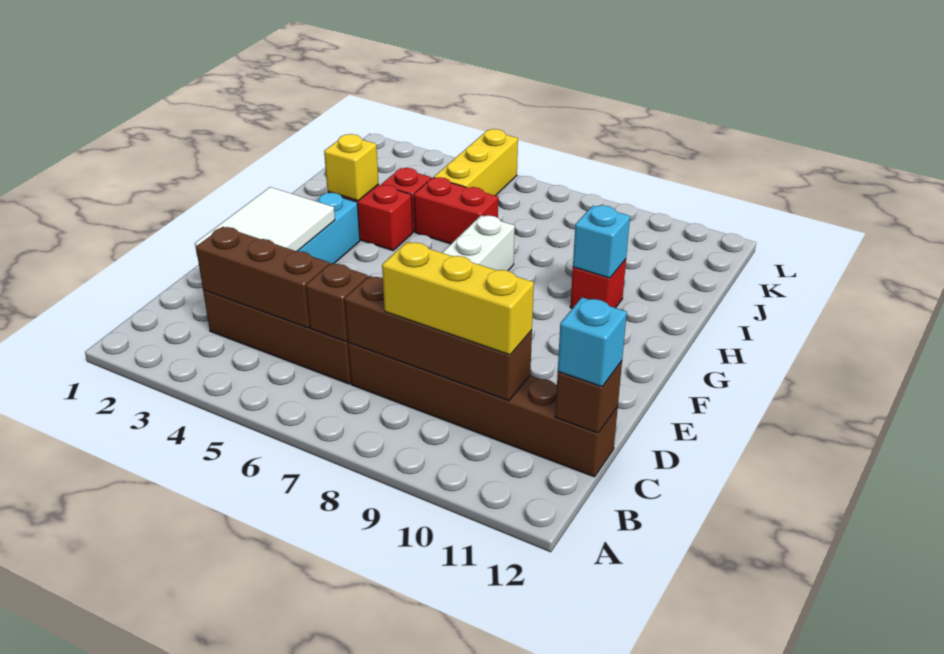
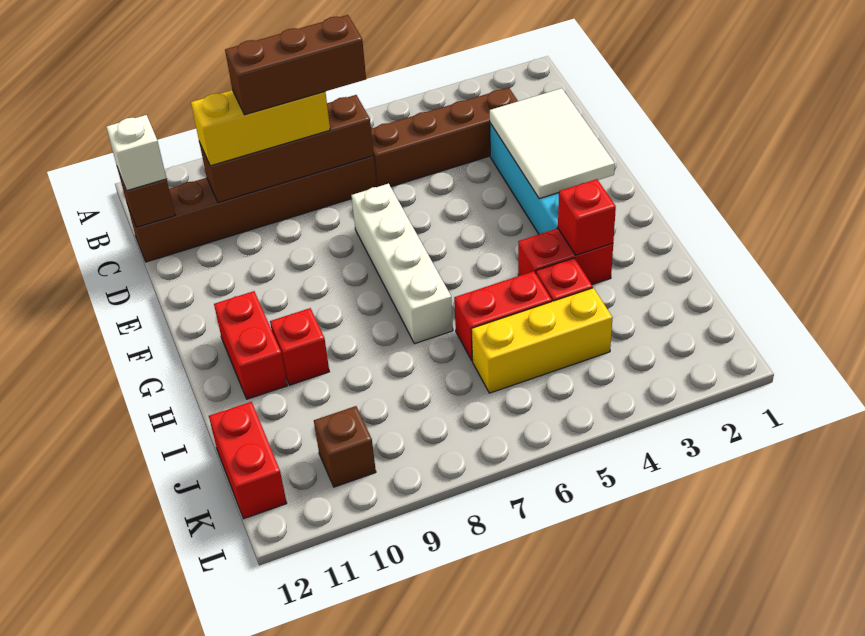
brown brick C3:C5 level 2 -> brown brick C7:C9 level 4
brown brick C6 level 2 -> brown brick K10 level 1
cyan brick C12 level 3 -> white brick C12 level 3
none -> red brick G11:H11 level 1
yellow brick H3 level 2 -> red brick H3 level 2
cyan brick H10 level 2 -> none
yellow brick J5:L5 level 1 -> yellow brick J4:J6 level 1
none -> red brick J12:K12 level 1

